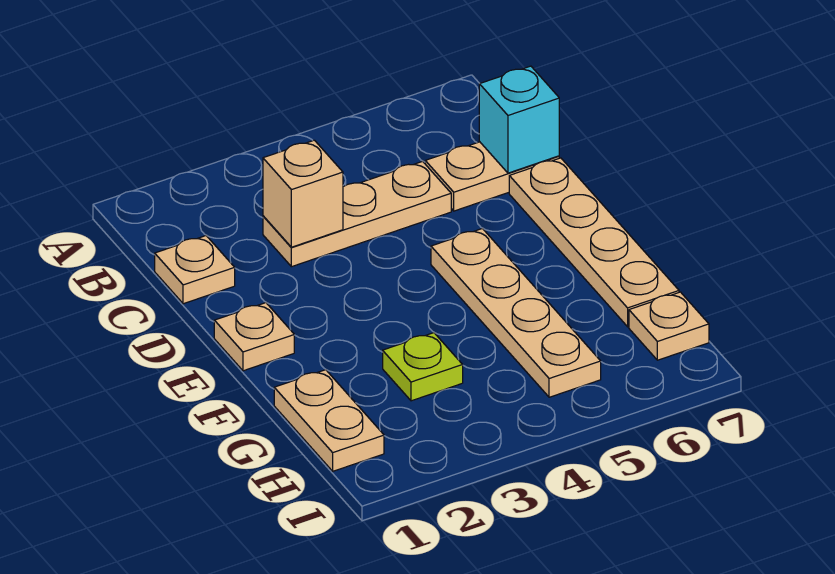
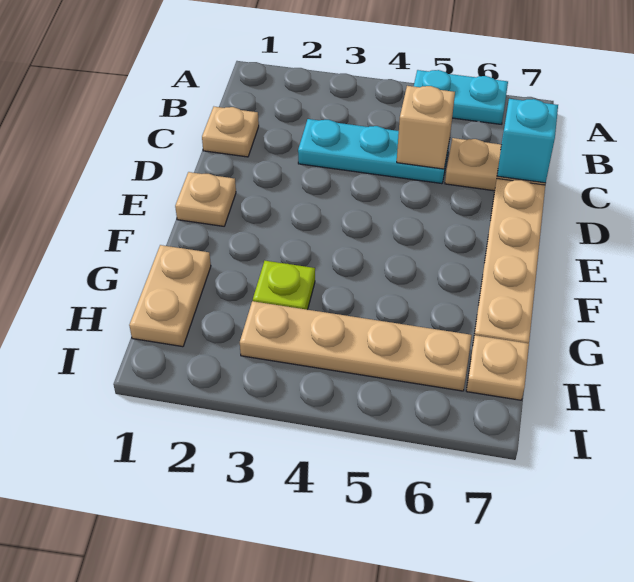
none -> cyan plate A5:A6 level 1
tan plate C3:C5 level 1 -> cyan plate C3:C5 level 1
tan brick C3 level 2 -> tan brick C5 level 2
tan plate E5:H5 level 1 -> tan plate H3:H6 level 1

